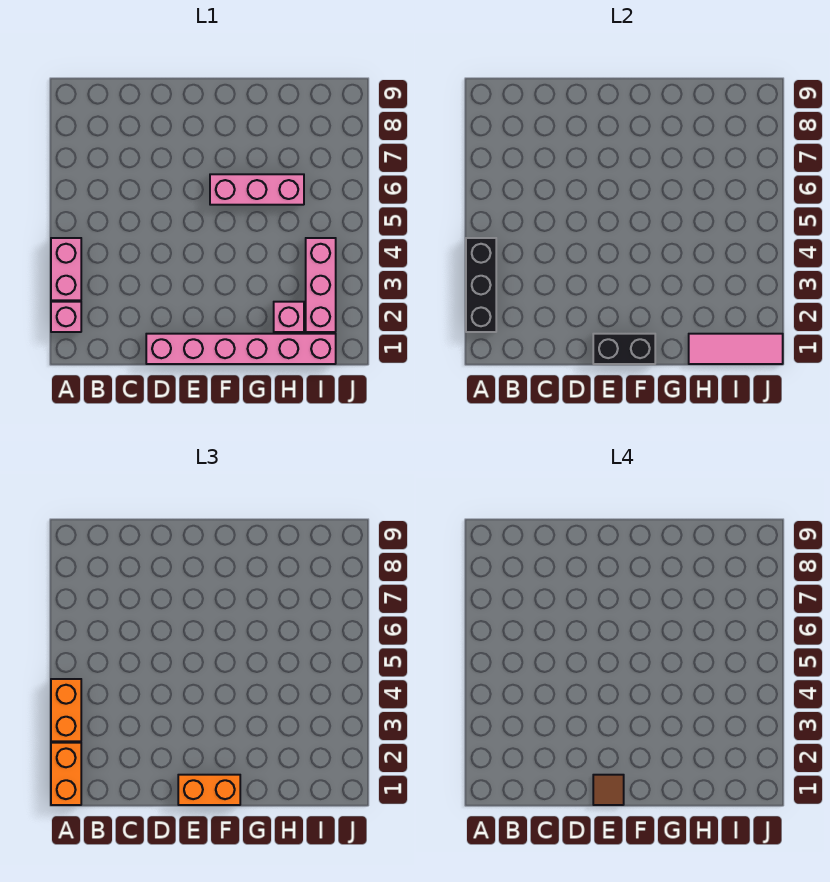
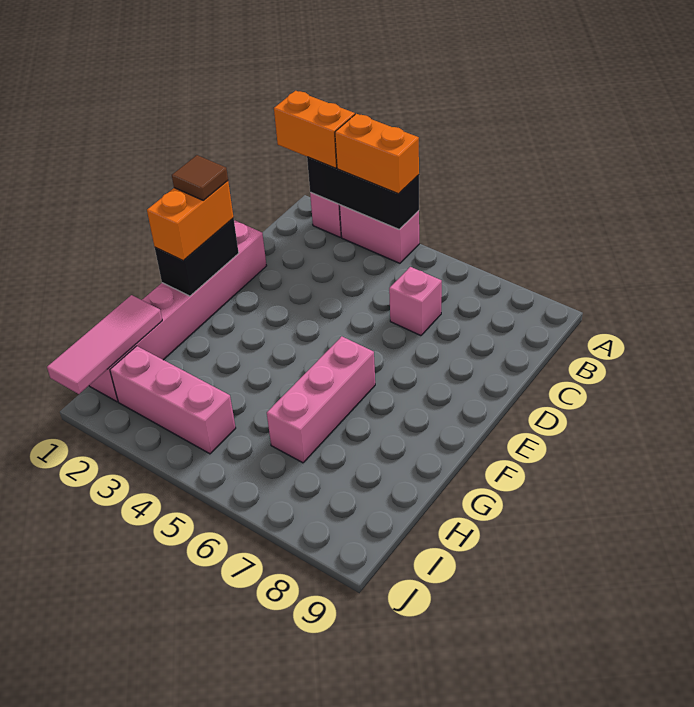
pink brick H2 level 1 -> pink brick C6 level 1

